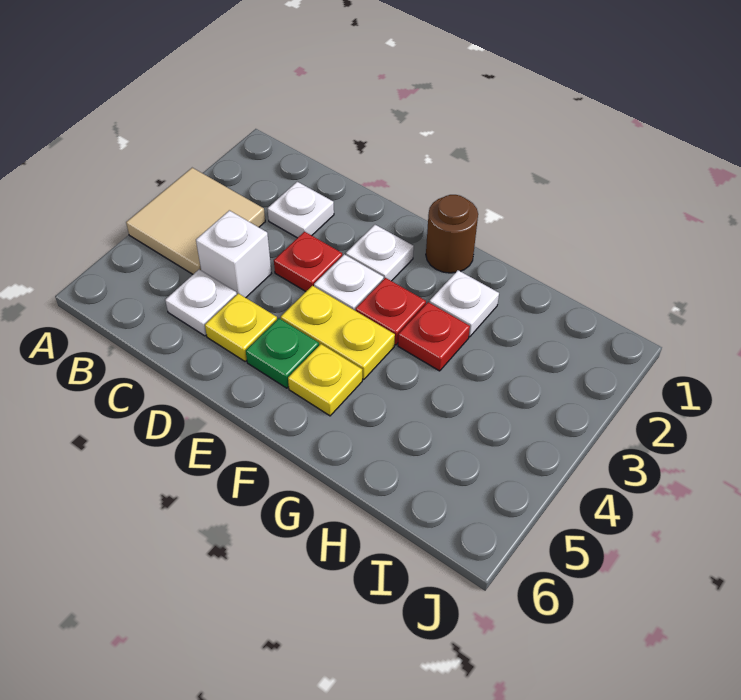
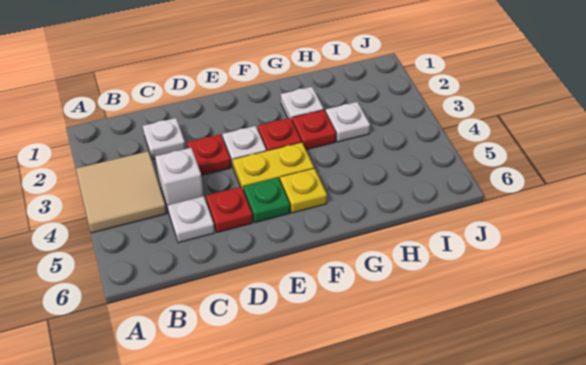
yellow plate D5 level 1 -> red plate D5 level 1
white plate E2 level 1 -> white plate H3 level 1
brown round brick F1 level 1 -> none

